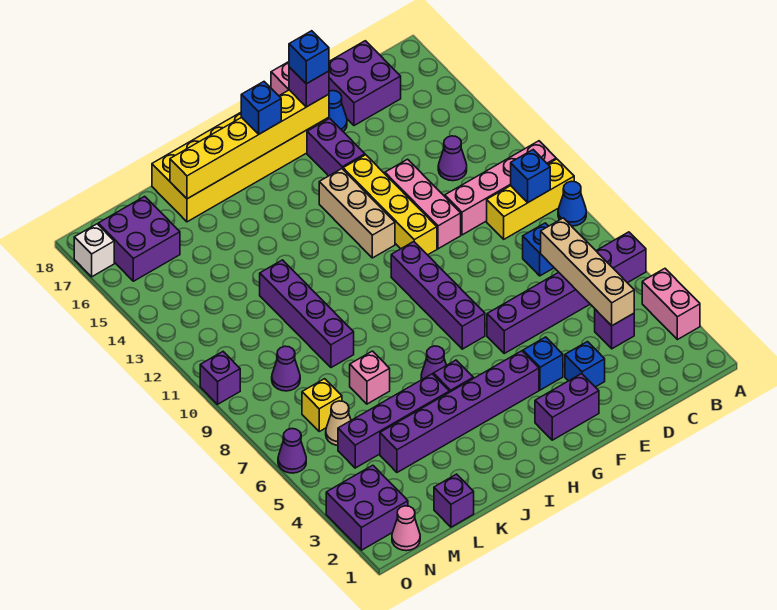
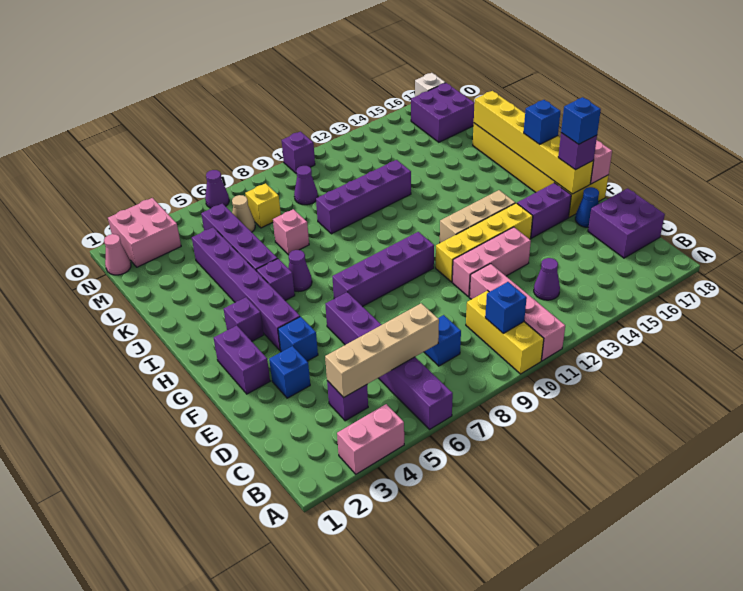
blue cone A9 level 1 -> none
purple brick L1 level 1 -> purple brick H3 level 1
purple brick N2:O3 level 1 -> pink brick N2:O3 level 1

